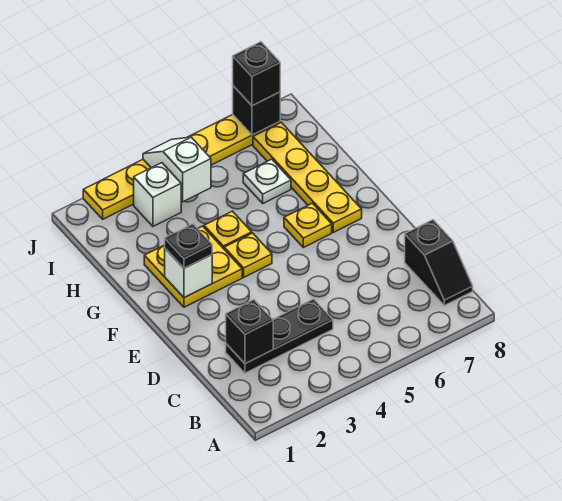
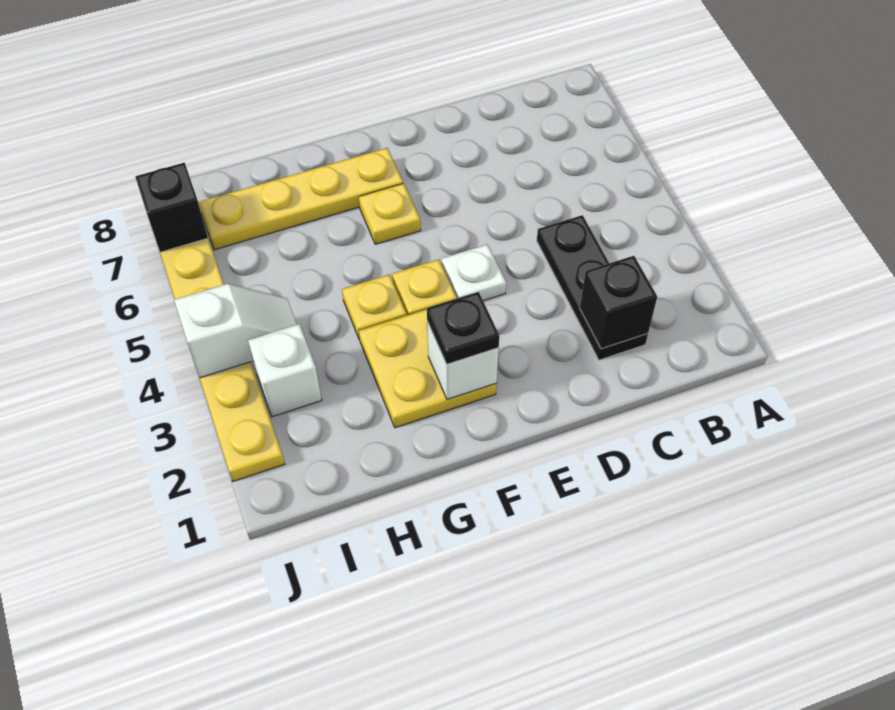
black slope B8:C8 level 1 top C -> none
white plate H6 level 1 -> white plate E4 level 1
white slope I4:J4 level 2 top I -> white slope I4:J4 level 2 top J
black brick J7 level 3 -> none

